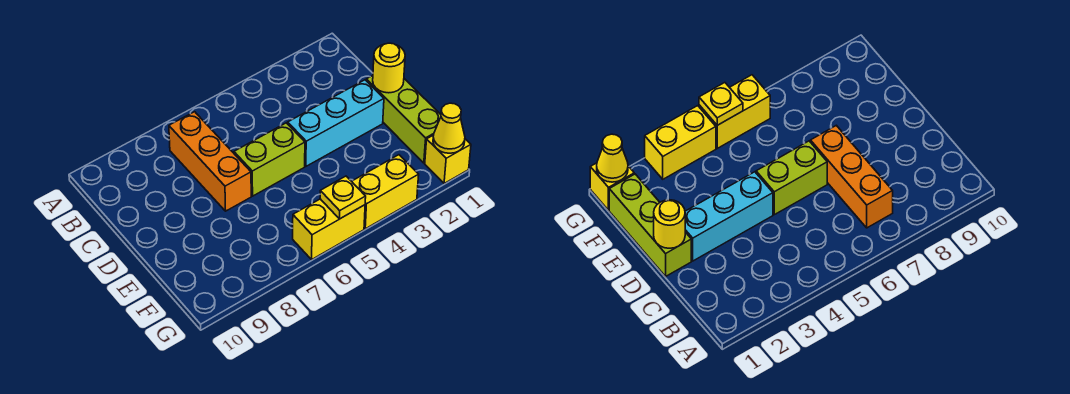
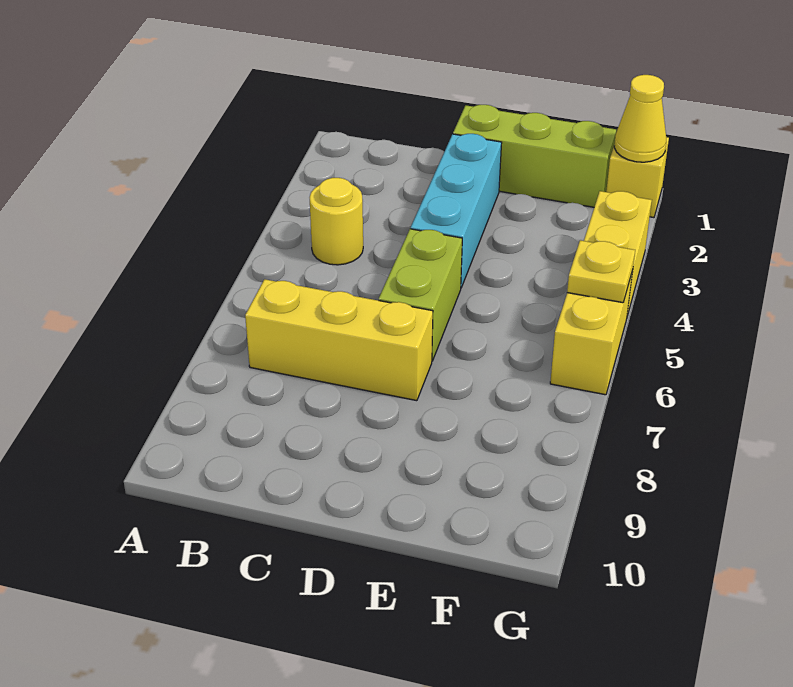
orange brick B7:D7 level 1 -> yellow brick B7:D7 level 1
yellow round brick D1 level 2 -> yellow round brick B4 level 1

